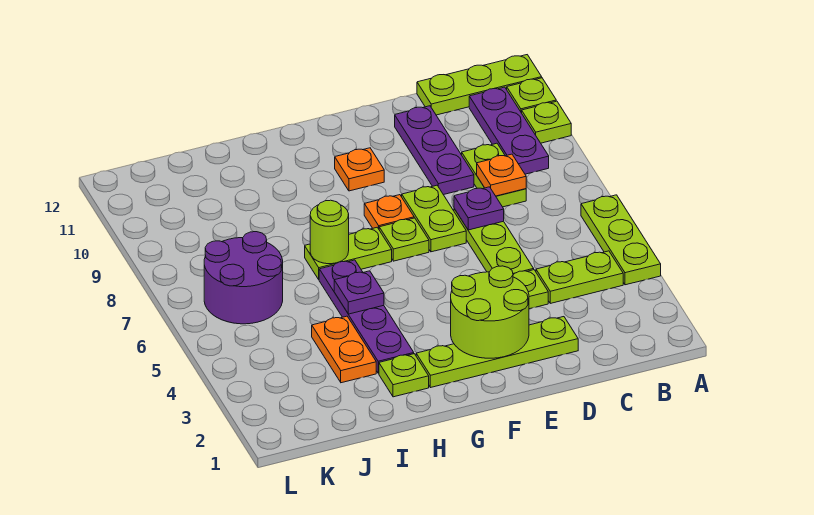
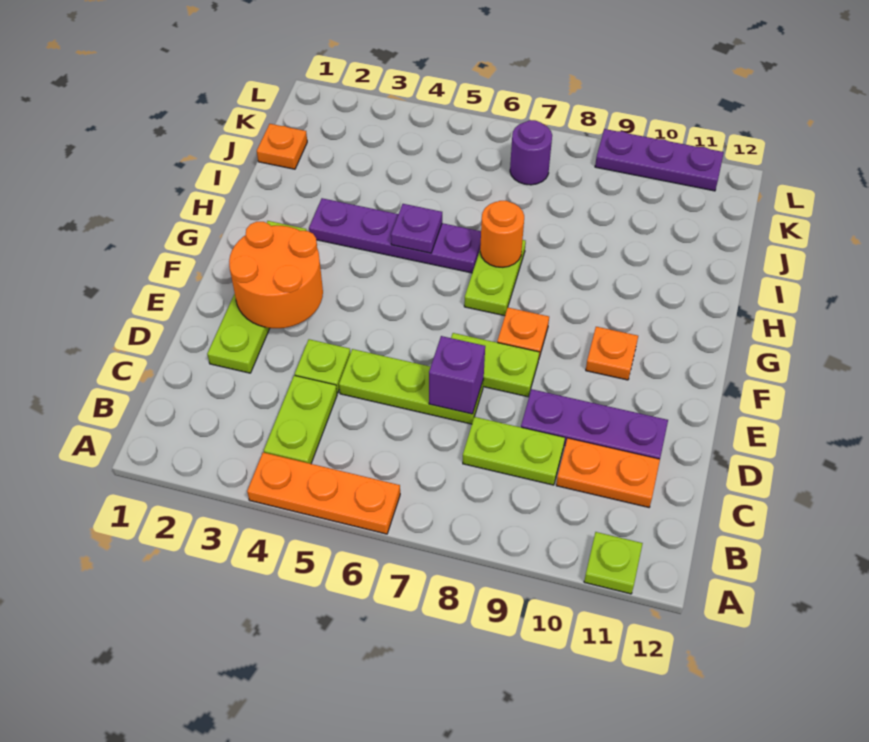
lime plate A4:A6 level 1 -> orange plate A4:A6 level 1
lime plate A10 level 1 -> none
lime plate A12:C12 level 1 -> none
purple plate B9:B11 level 1 -> purple plate L9:L11 level 1
orange plate C8 level 2 -> orange plate J1 level 1
purple plate D7 level 2 -> purple brick D7 level 2
lime round brick E2:F3 level 2 -> orange round brick E2:F3 level 2
lime plate F7 level 1 -> none
lime plate H2 level 1 -> none
lime round brick H7 level 2 -> orange round brick H7 level 2
orange plate I3:I4 level 1 -> orange plate C10:C11 level 1
purple round brick J6:K7 level 1 -> purple round brick K7 level 1

